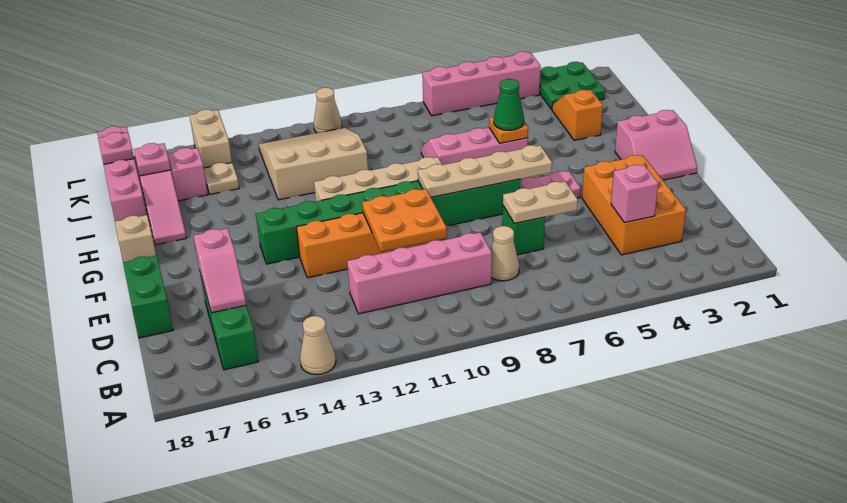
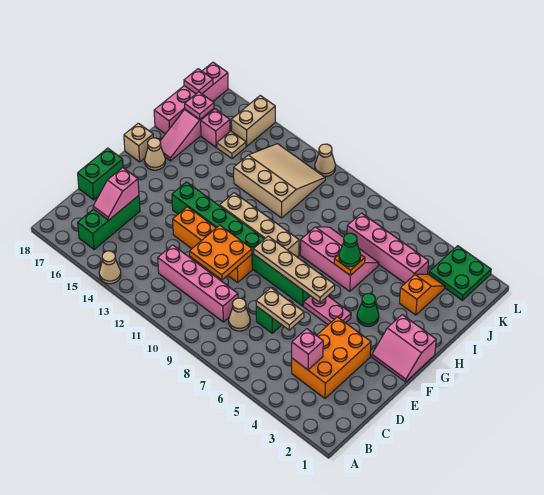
none -> green cone G4 level 1
none -> tan cone G17 level 1
pink brick L4:L7 level 1 -> pink brick J4:J7 level 1

